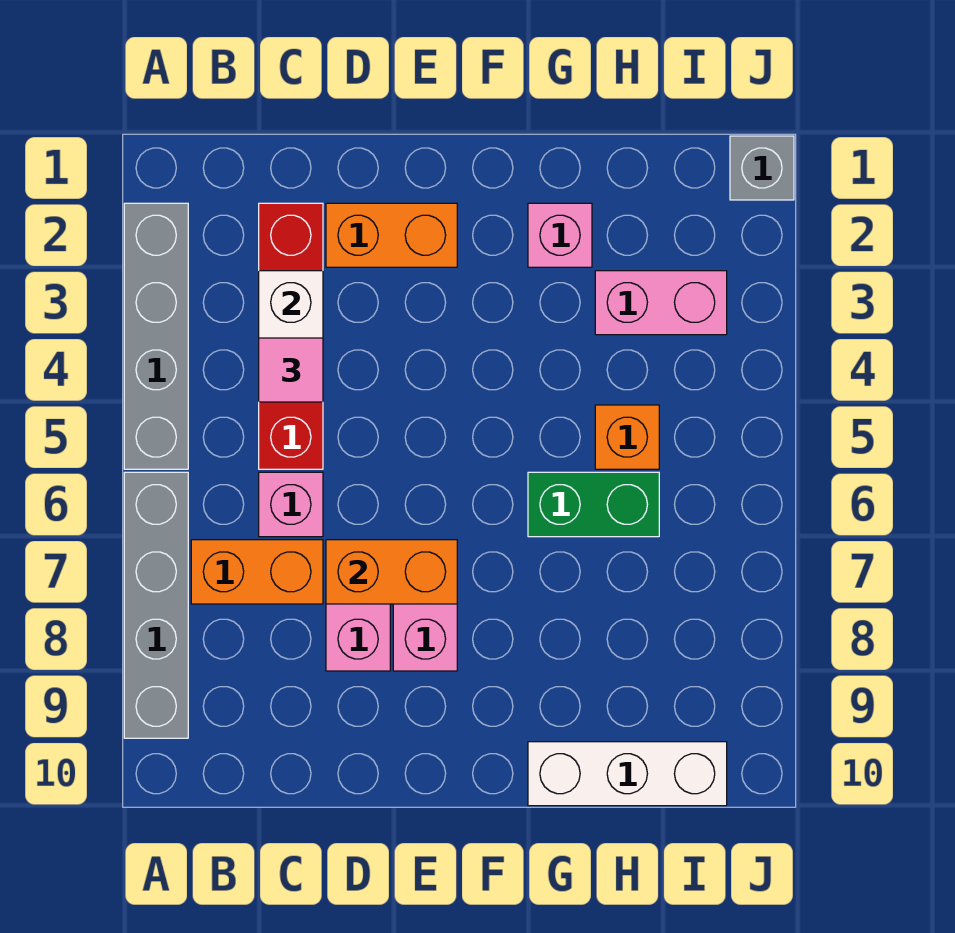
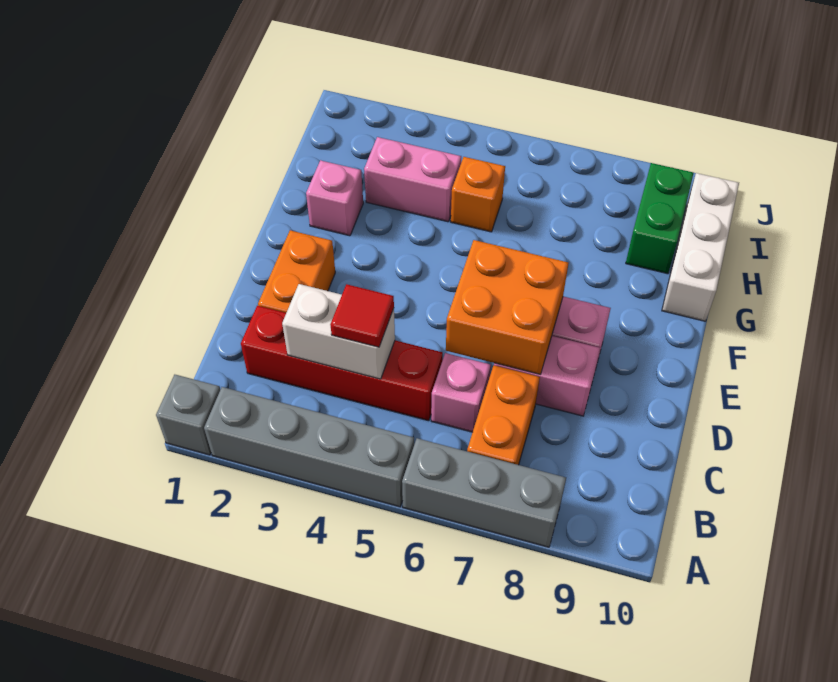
grey brick A6:A9 level 1 -> grey brick A6:A8 level 1
pink tile C4 level 3 -> red tile C4 level 3
orange brick D7:E7 level 2 -> orange brick D6:E7 level 2
green brick G6:H6 level 1 -> green brick H9:I9 level 1
pink brick H3:I3 level 1 -> pink brick H3:H4 level 1
grey brick J1 level 1 -> grey brick A1 level 1

